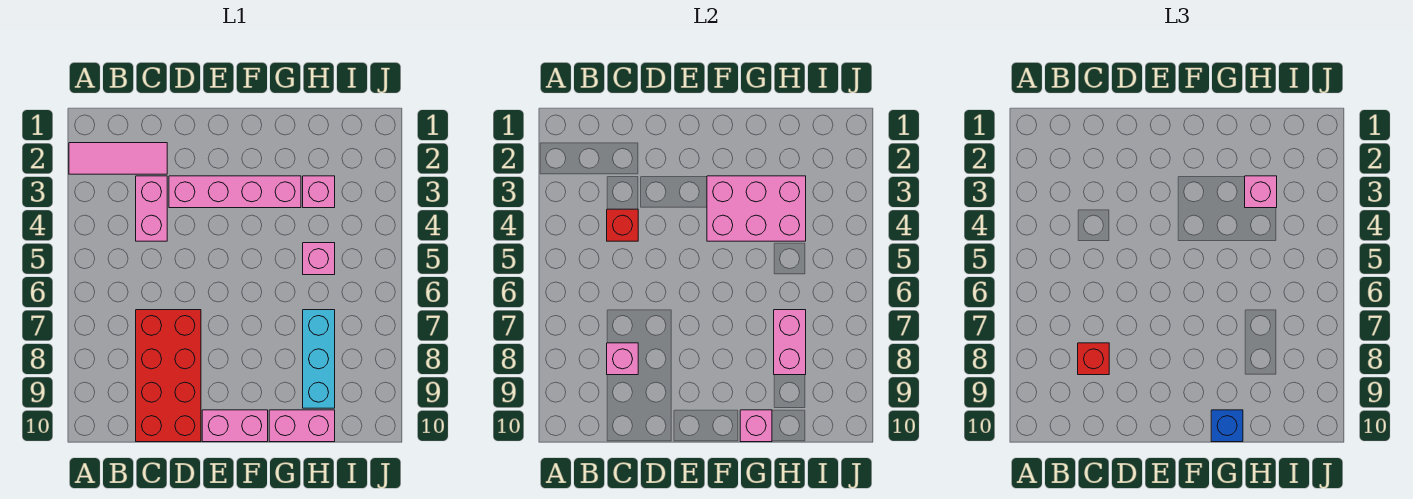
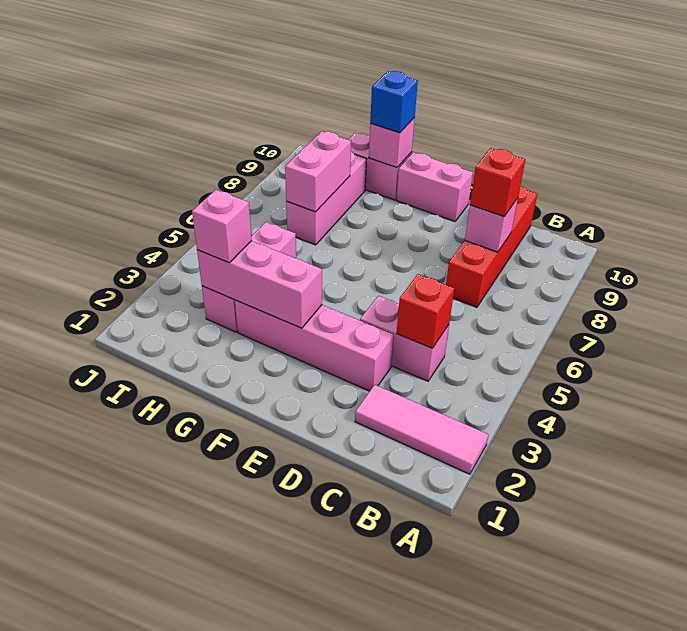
pink brick C3:C4 level 1 -> pink brick C4:D4 level 1
red brick C7:D10 level 1 -> red brick C7:C10 level 1
pink brick F3:H4 level 2 -> pink brick F3:H3 level 2
cyan brick H7:H9 level 1 -> pink brick H7:H9 level 1

